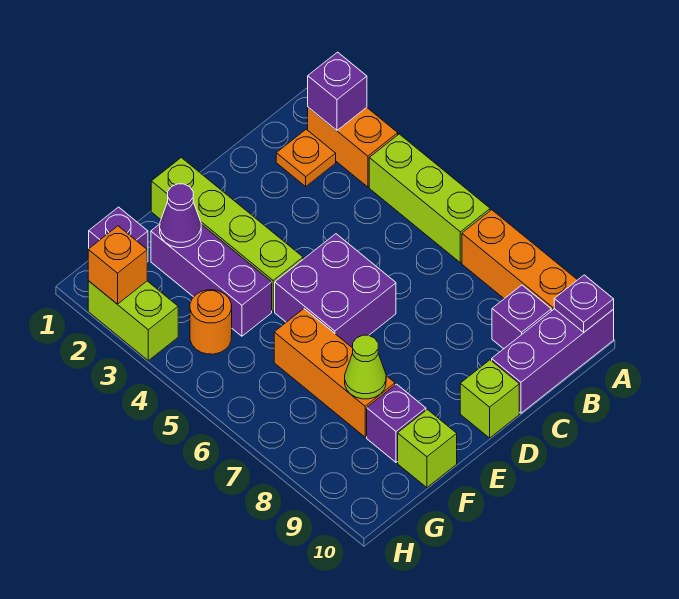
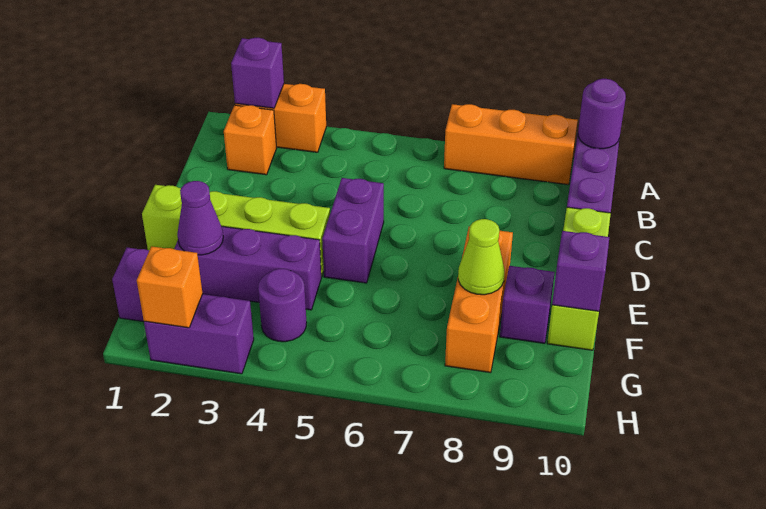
lime brick A4:A6 level 1 -> none
purple plate A10 level 2 -> purple round brick A10 level 2
orange plate B2 level 1 -> orange brick B2 level 1
purple brick B9 level 1 -> purple brick F10 level 2
purple brick D5:E6 level 1 -> purple brick D5:E5 level 1
orange brick F6:F8 level 1 -> orange brick E8:G8 level 1
orange round brick G4 level 1 -> purple round brick G4 level 1
lime brick H2:H3 level 1 -> purple brick H2:H3 level 1

